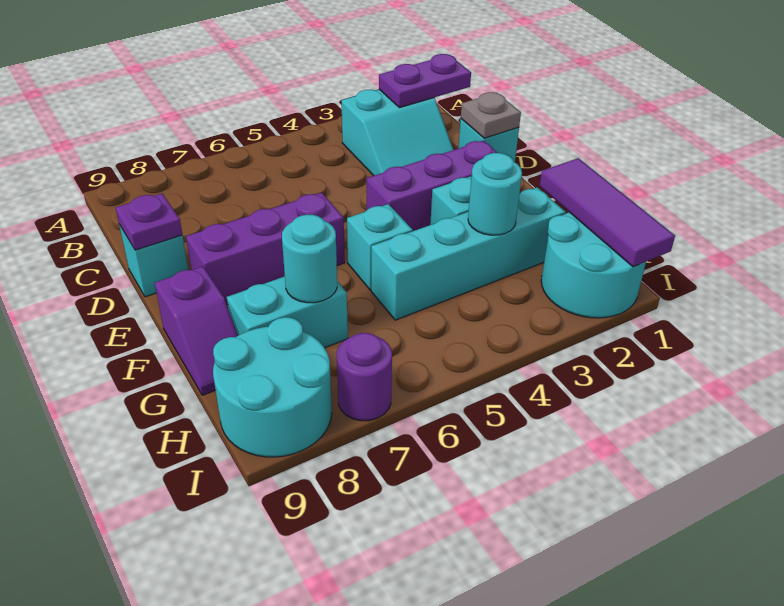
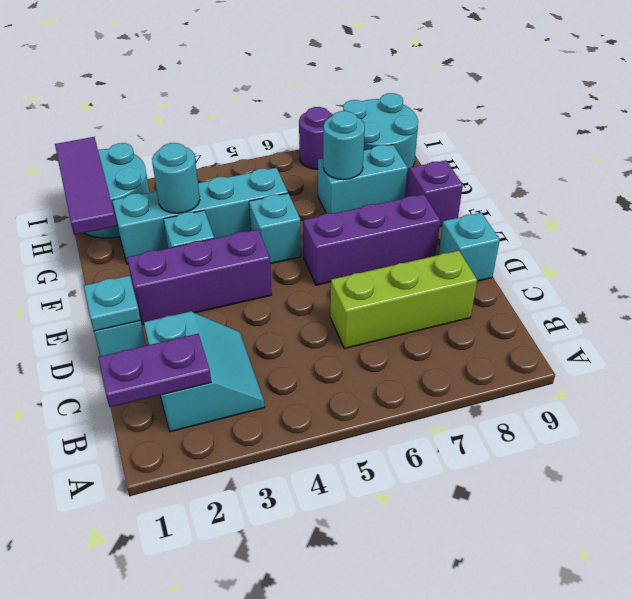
cyan slope B2:C3 level 1 top B -> cyan slope B2:C3 level 1 top 2
none -> lime brick C6:C8 level 1
grey plate D1 level 2 -> cyan plate D1 level 2
purple plate D9 level 2 -> none

